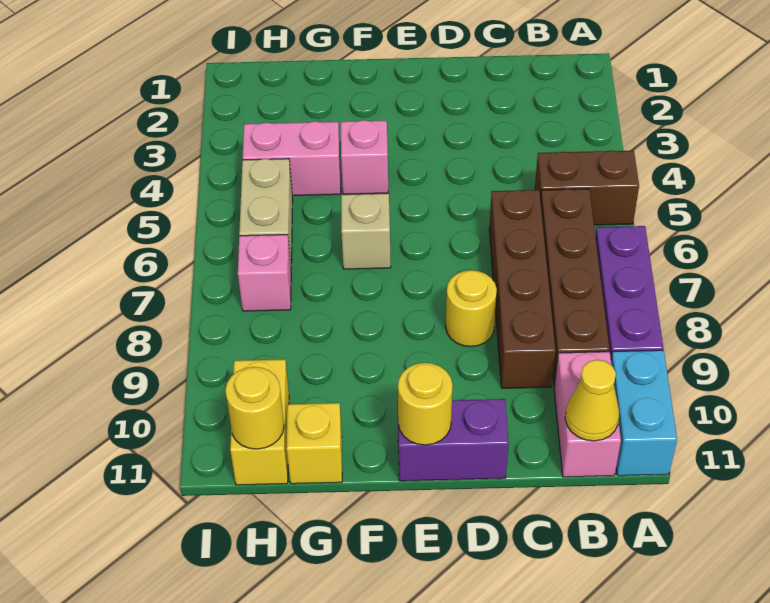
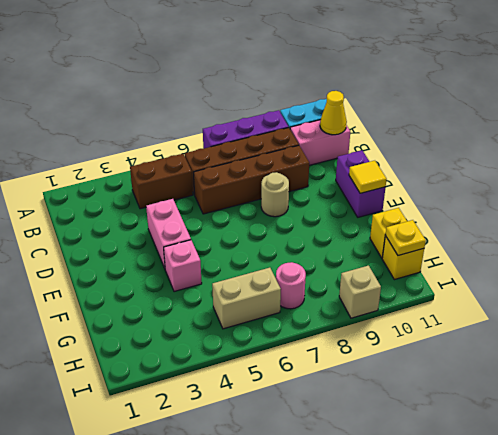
brown brick A5:B5 level 1 -> brown brick B4:B5 level 1
yellow round brick D8 level 1 -> tan round brick D8 level 1
yellow round brick E11 level 2 -> yellow tile E11 level 2
tan brick F6 level 1 -> tan brick I9 level 1
pink brick G4:H4 level 1 -> pink brick D4:E4 level 1
pink brick H7 level 1 -> pink round brick H7 level 1
yellow brick H10:H11 level 1 -> yellow brick H11 level 1
yellow round brick H11 level 2 -> yellow plate H11 level 2

